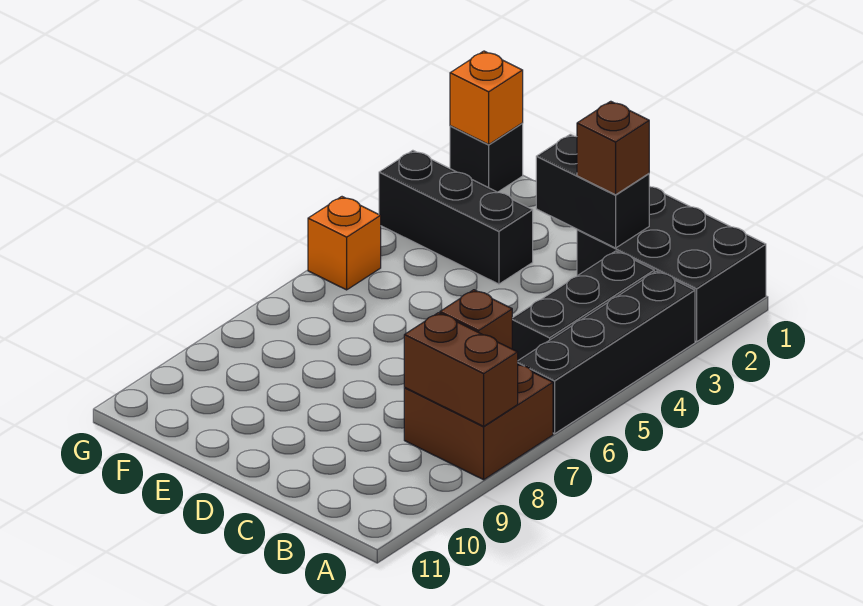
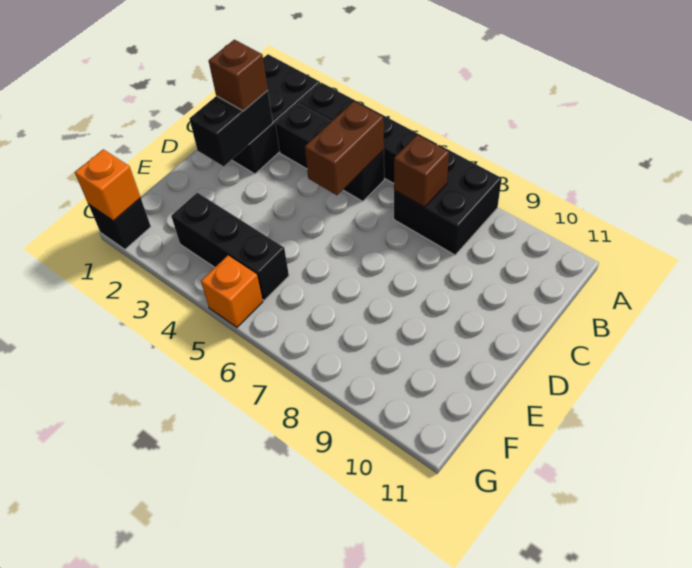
brown brick A7:B8 level 1 -> black brick A7:B8 level 1
brown brick A8:B8 level 2 -> brown brick B5:C5 level 2
black brick E3:G3 level 1 -> black brick F3:F5 level 1

